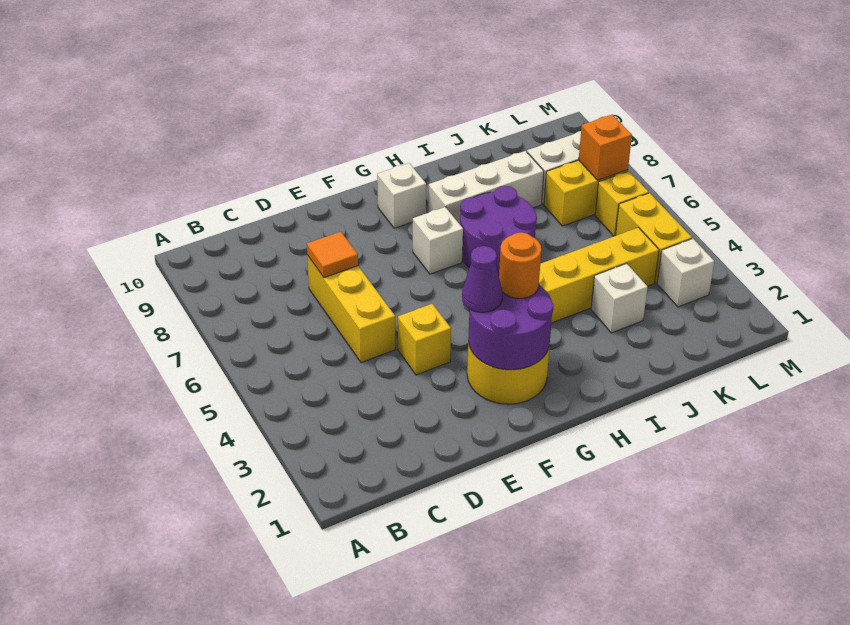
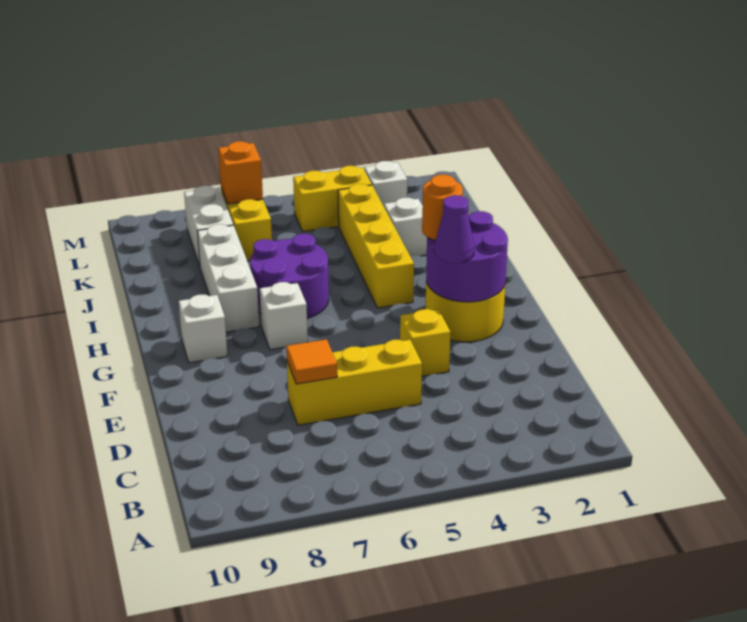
yellow brick L6 level 1 -> none

